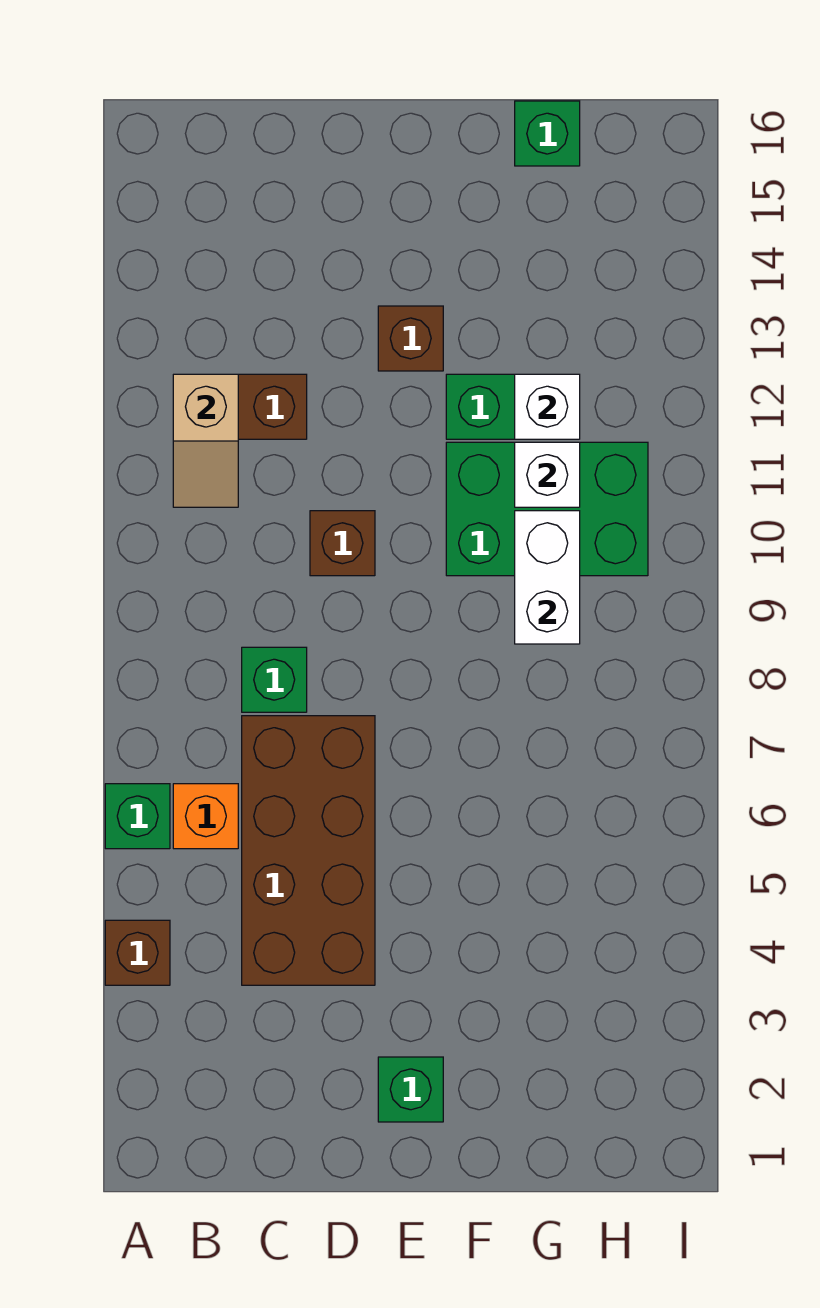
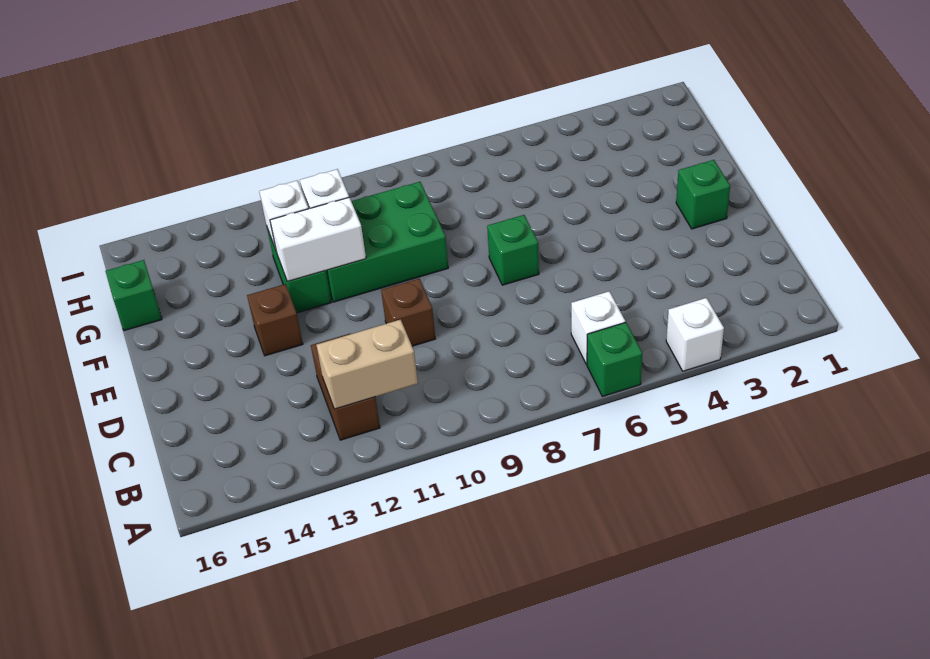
brown brick A4 level 1 -> white brick A4 level 1
orange brick B6 level 1 -> white brick B6 level 1
tan slope B11:B12 level 2 top 12 -> tan brick B11:B12 level 2
brown brick C4:D7 level 1 -> none
green brick C8 level 1 -> green brick E7 level 1
green brick F10:H11 level 1 -> green brick F9:G11 level 1
white brick G9:G10 level 2 -> white brick F11:F12 level 2

